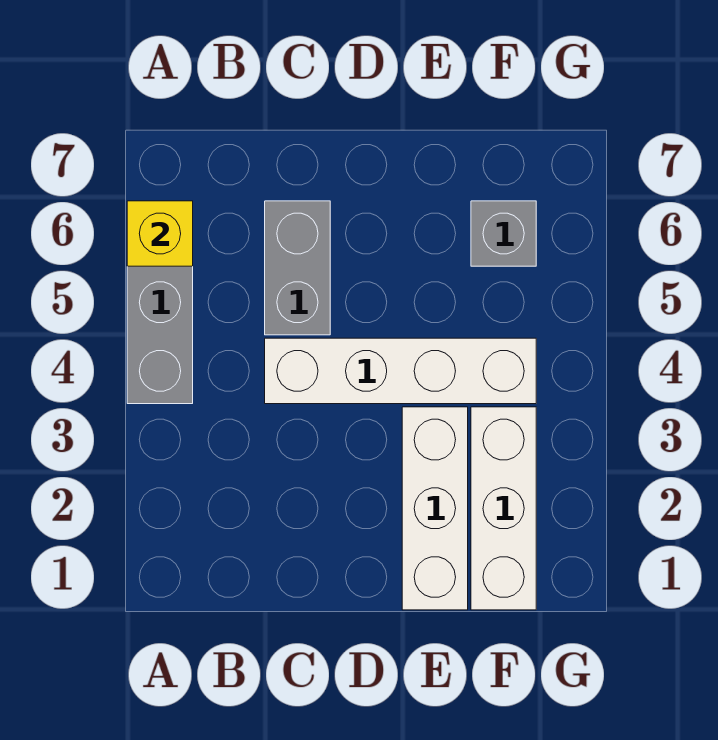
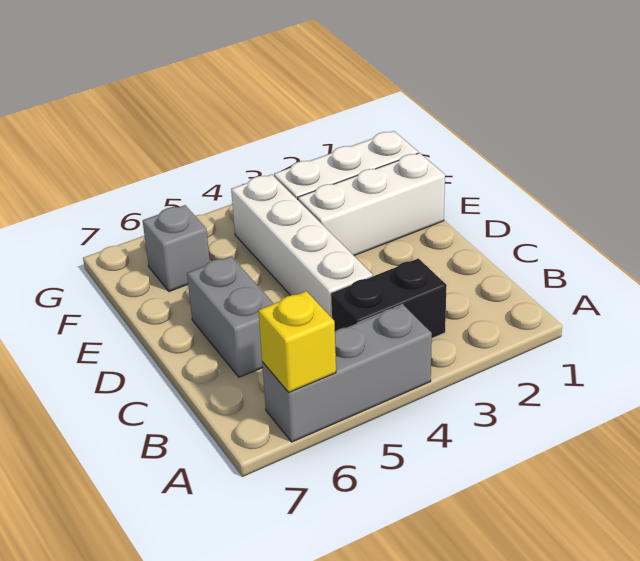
none -> black brick B3:B4 level 1
grey brick C5:C6 level 1 -> grey brick C6:D6 level 1

